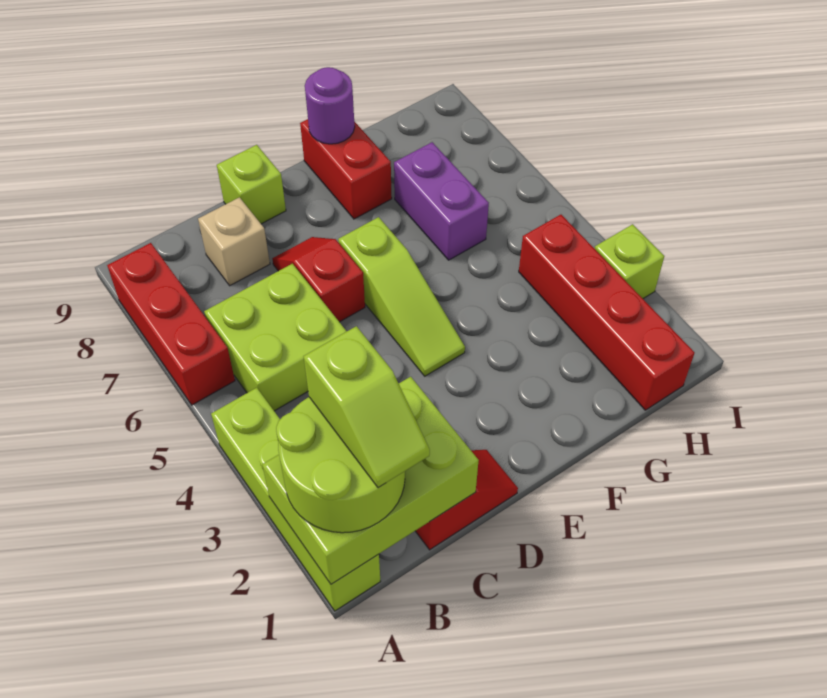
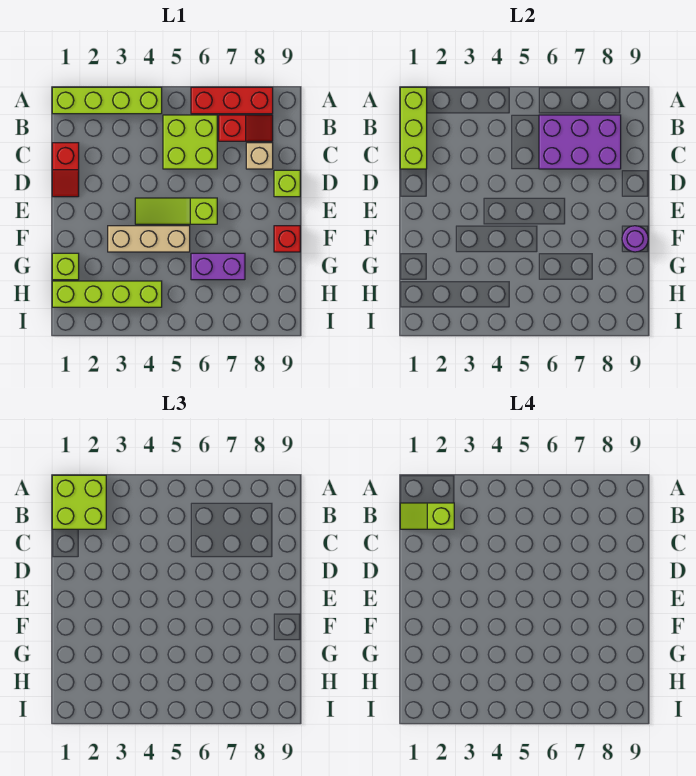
lime brick A1:C2 level 2 -> lime brick A1:C1 level 2
lime round brick A1:B2 level 3 -> lime brick A1:B2 level 3
none -> purple brick B6:C8 level 2
red slope D6:D7 level 1 top 6 -> red slope B7:B8 level 1 top 7
none -> tan brick F3:F5 level 1
red brick F8:F9 level 1 -> red brick F9 level 1
red brick H1:H4 level 1 -> lime brick H1:H4 level 1
lime brick I3 level 1 -> lime brick G1 level 1

